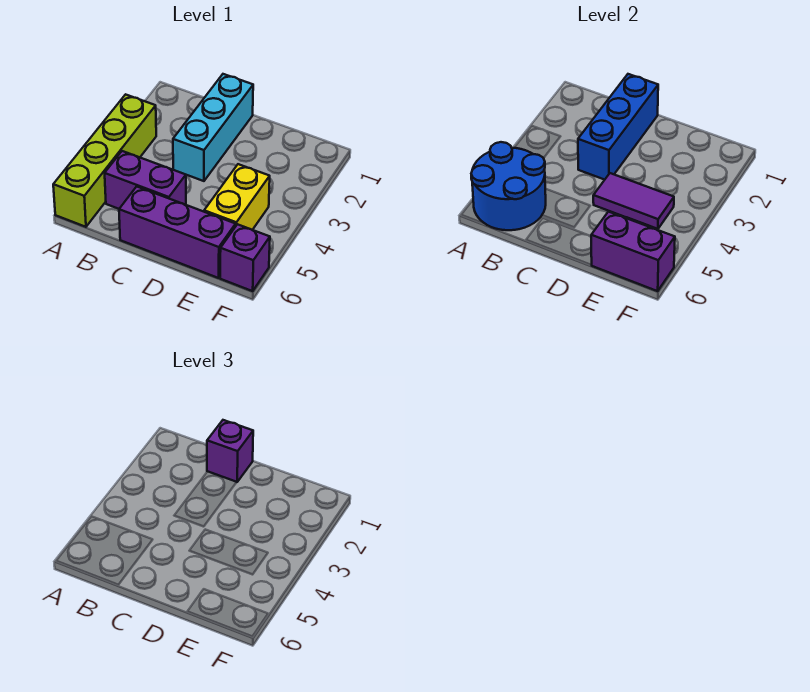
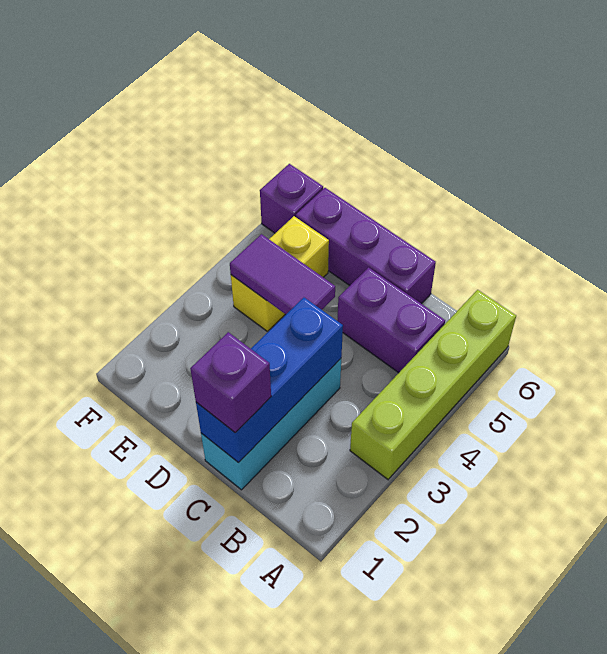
blue round brick A5:B6 level 2 -> none
purple brick E6:F6 level 2 -> none

